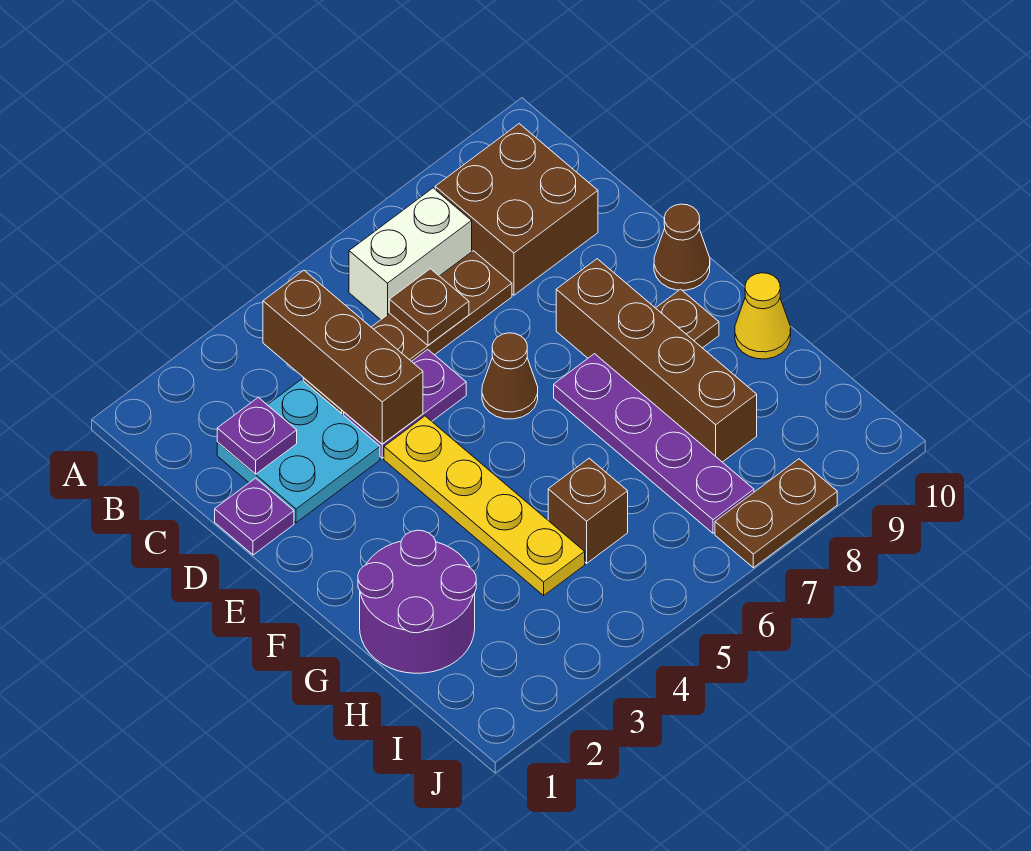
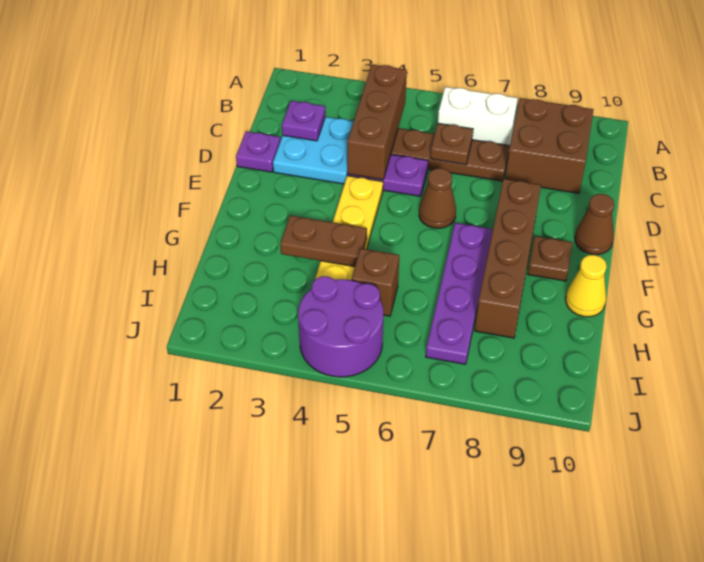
purple round brick G1:H2 level 1 -> purple round brick I4:J5 level 1
brown plate J7:J8 level 1 -> brown plate G3:G4 level 2

